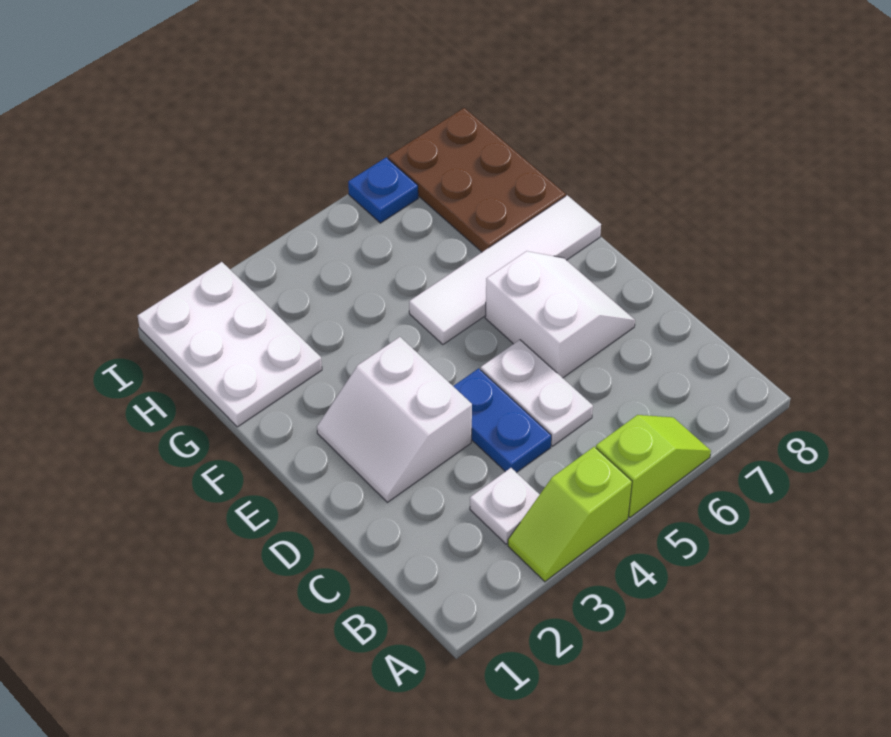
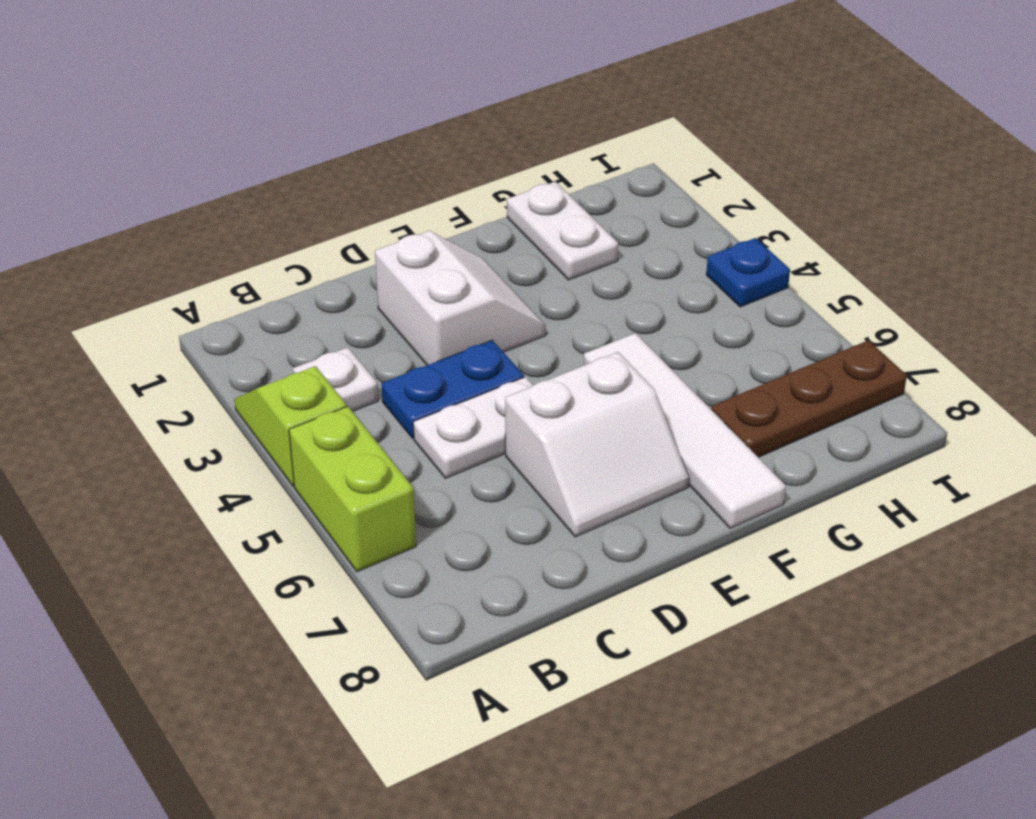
lime slope A5:A6 level 1 top 5 -> lime brick A5:A6 level 1
white slope D2:E3 level 1 top 3 -> white slope D2:E3 level 1 top D
white plate G1:I2 level 1 -> white plate G1:G2 level 1
brown plate G7:I8 level 1 -> brown plate G7:I7 level 1
blue plate I6 level 1 -> blue plate I4 level 1

